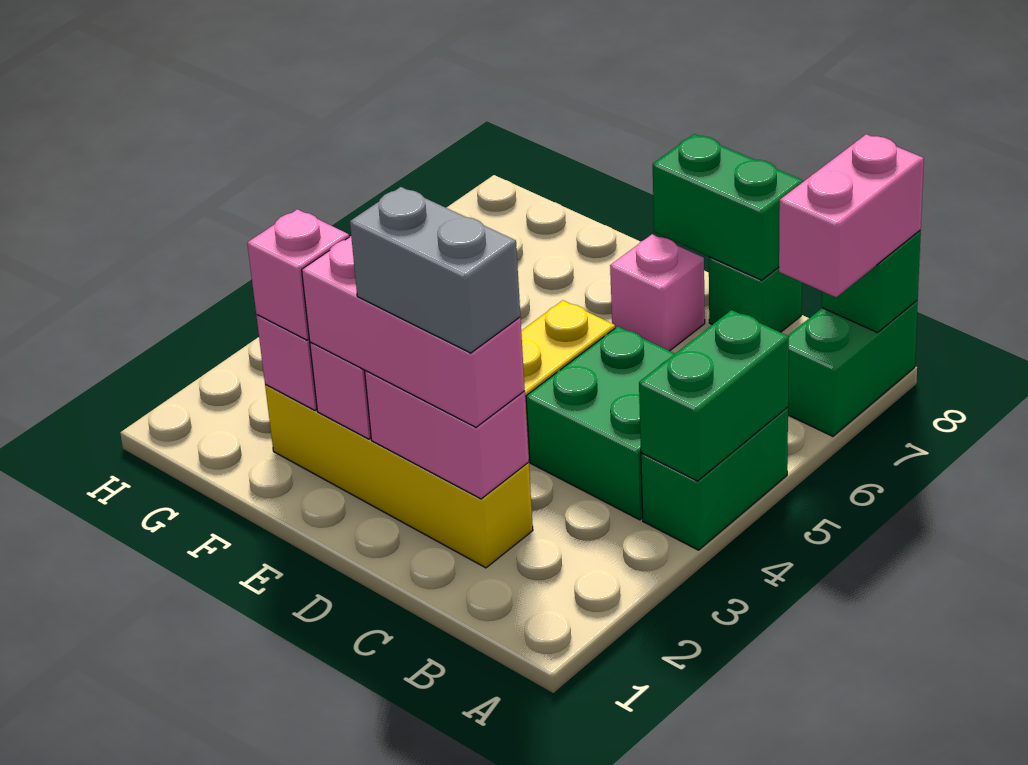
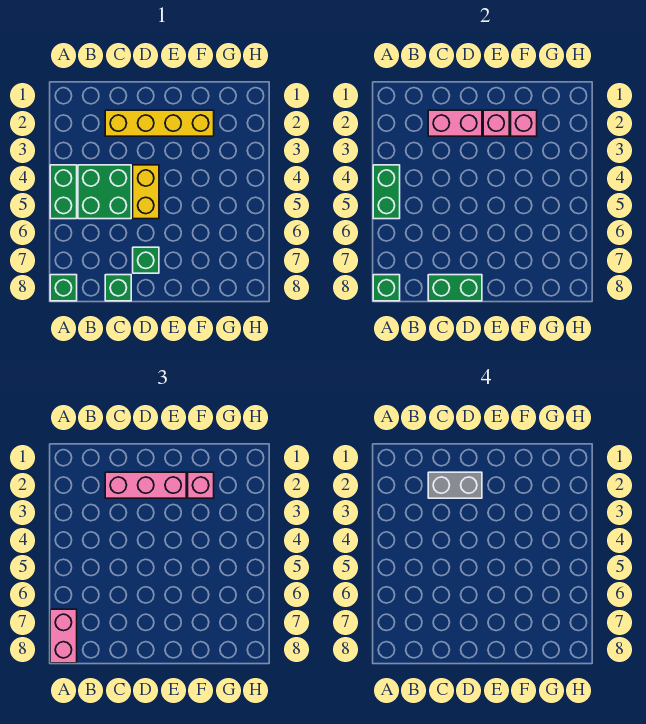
green brick A7:A8 level 1 -> green brick A8 level 1
pink brick D7 level 1 -> green brick D7 level 1

